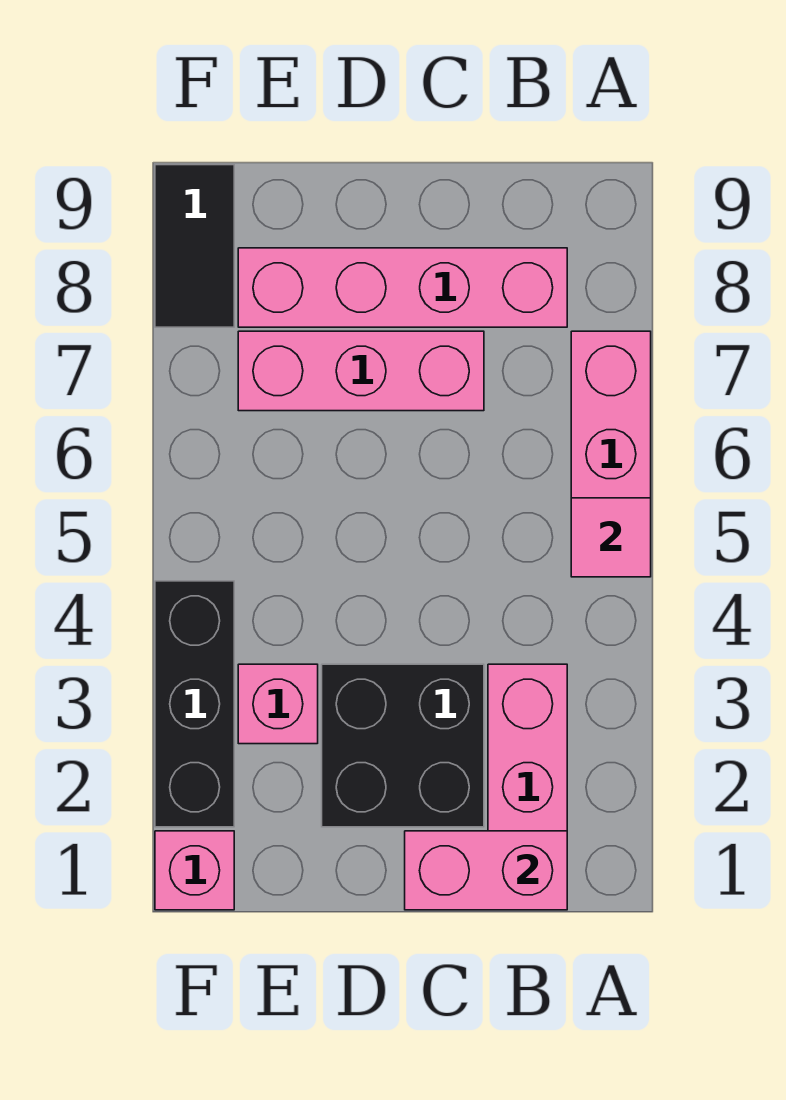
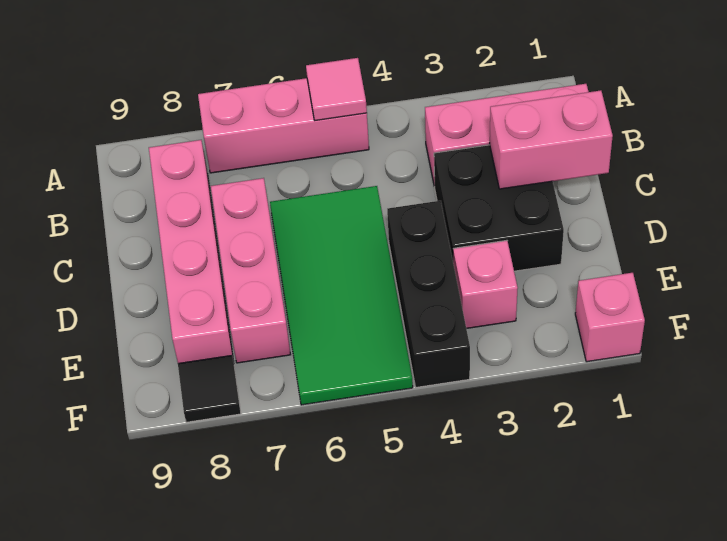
pink brick B1:C1 level 2 -> pink brick C1:C2 level 2
none -> green tile C5:F6 level 1
black brick F2:F4 level 1 -> black brick D4:F4 level 1
black tile F8:F9 level 1 -> black tile F8 level 1

